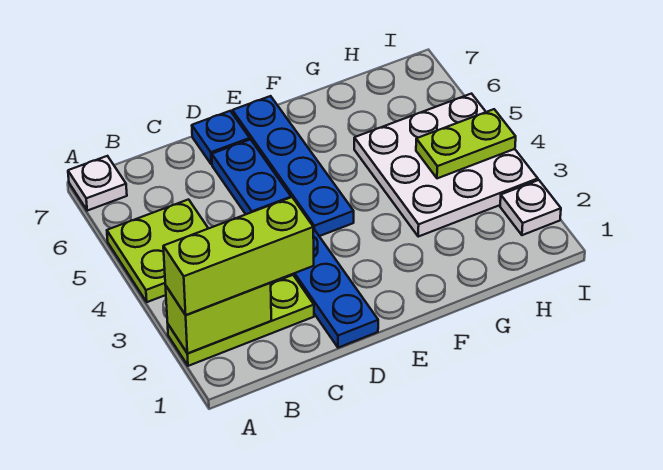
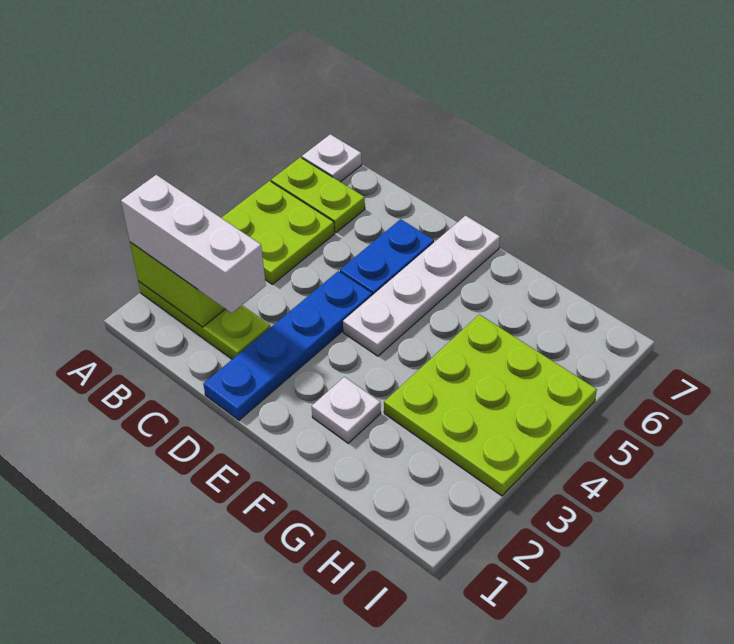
lime brick A2:C2 level 3 -> white brick A2:C2 level 3
blue plate D7 level 1 -> none
blue plate E4:E7 level 1 -> white plate E4:E7 level 1
white plate G3:I5 level 1 -> lime plate G3:I5 level 1
lime plate H4:I4 level 2 -> lime plate A6:B6 level 1
white plate I2 level 1 -> white plate F2 level 1

